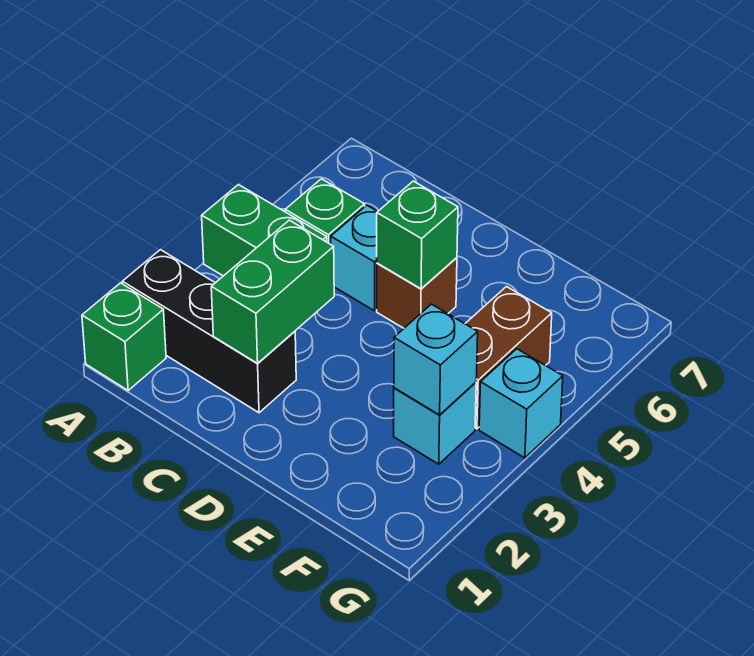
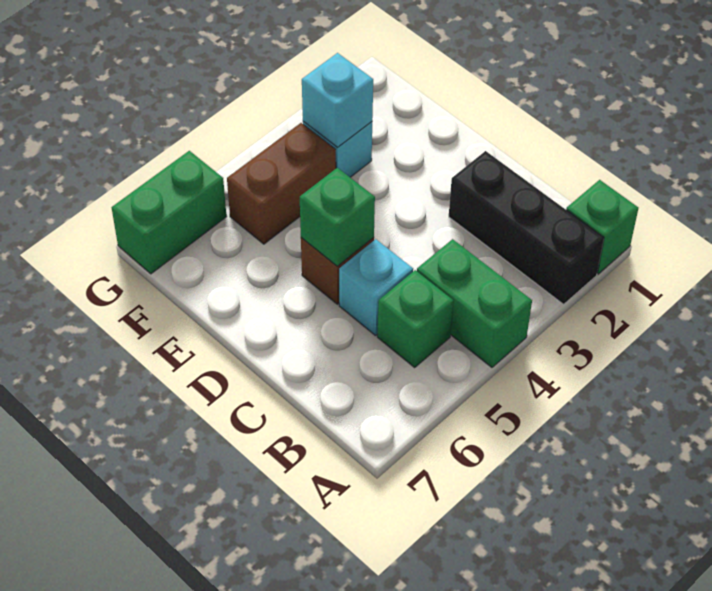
green brick C2:C3 level 2 -> green brick G6:G7 level 1
cyan brick G4 level 1 -> none

